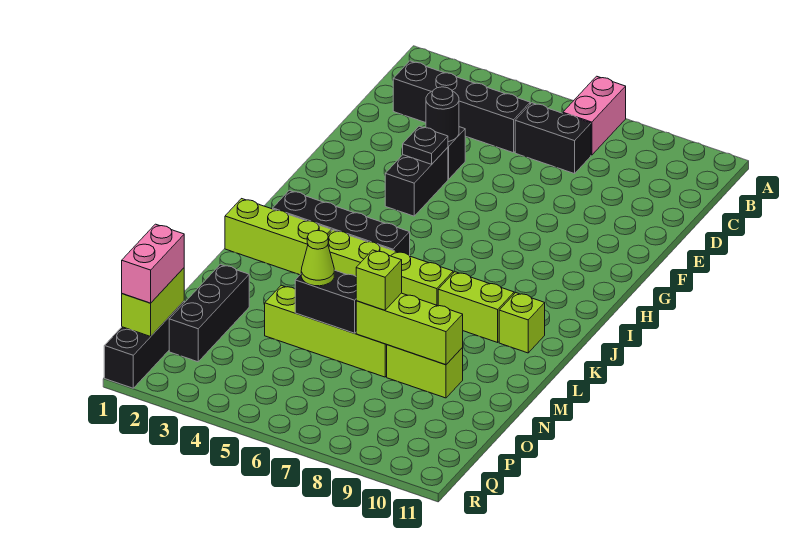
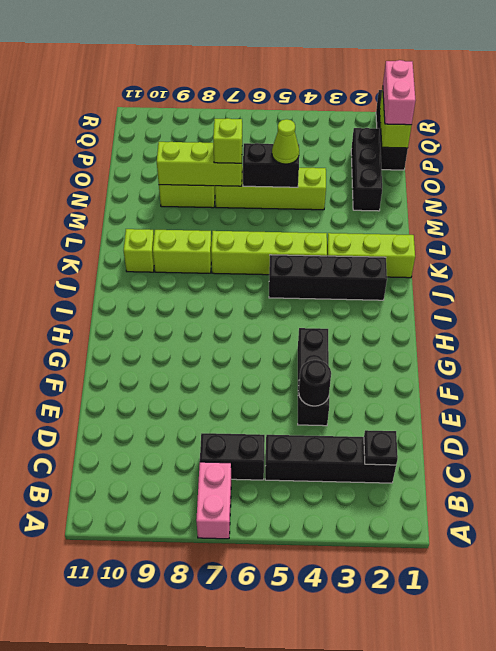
black plate F4 level 2 -> black plate C2 level 2

